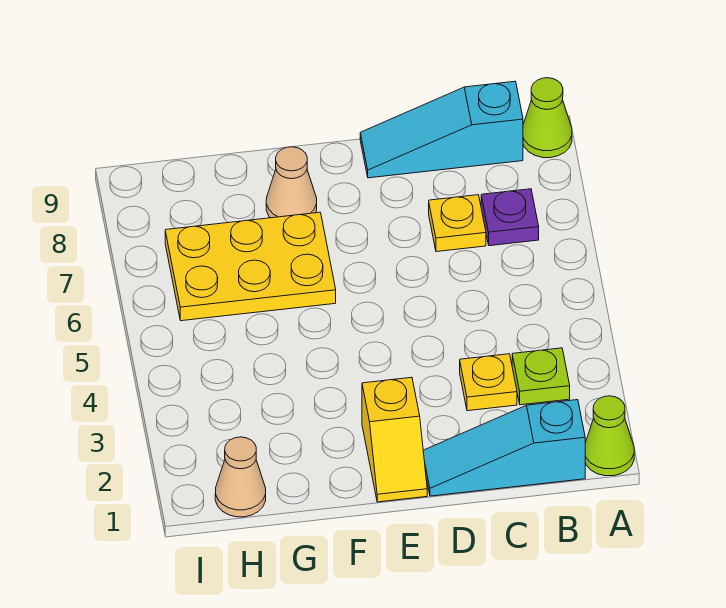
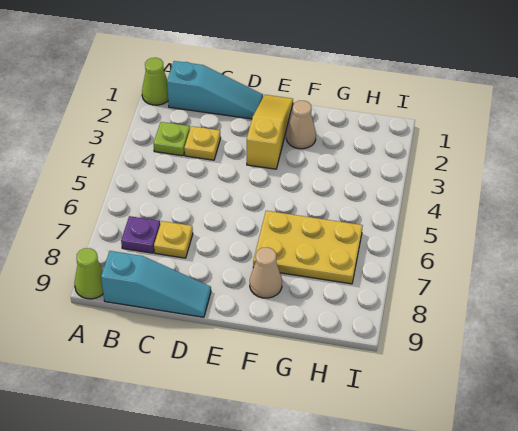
yellow slope E1:E2 level 1 top 2 -> yellow slope E1:E3 level 1 top 3
tan cone H1 level 1 -> tan cone F2 level 1

